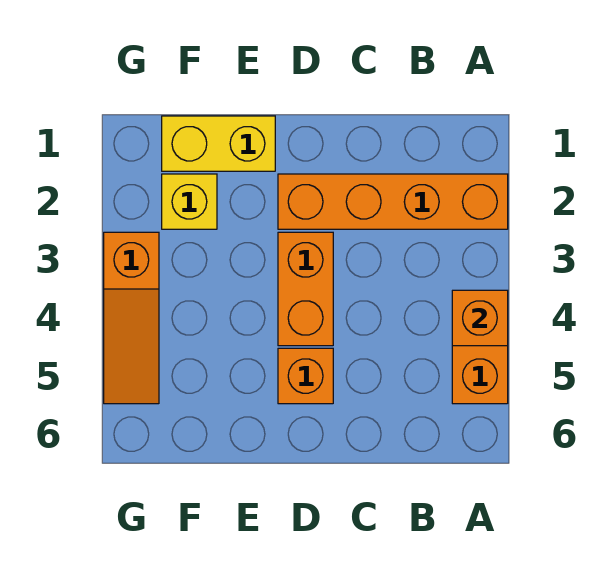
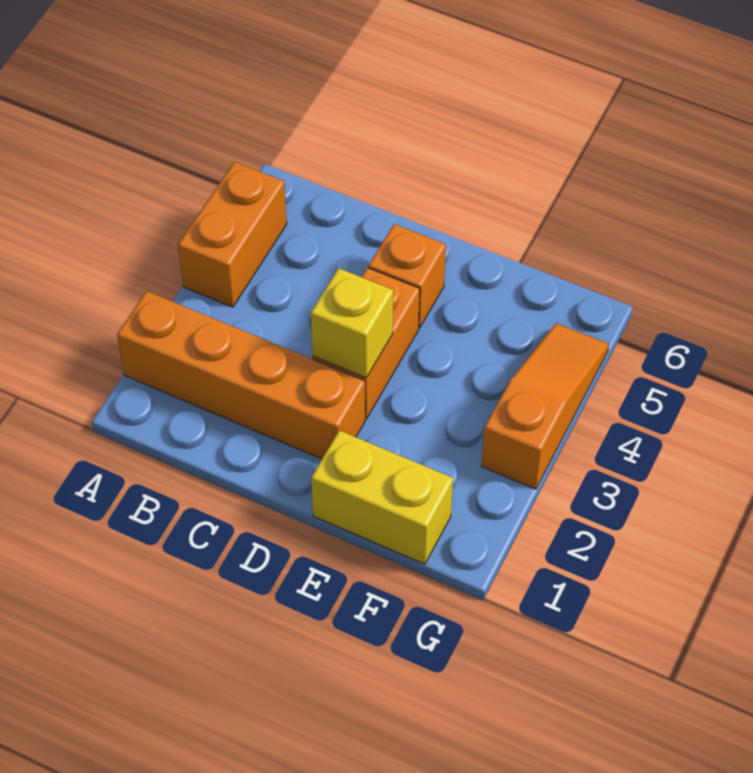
orange brick A4 level 2 -> none
yellow brick F2 level 1 -> yellow brick D3 level 2

